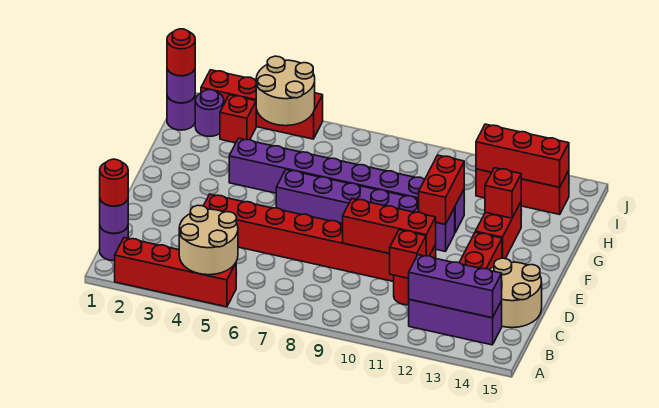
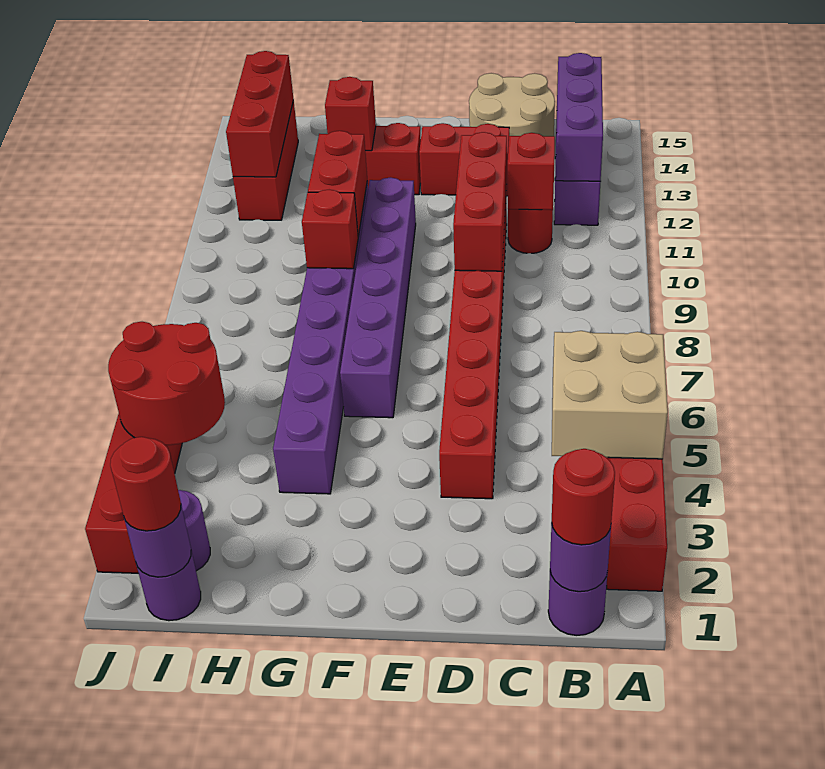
tan round brick A4:B5 level 2 -> tan brick A4:B5 level 2
red brick F11:G11 level 2 -> red brick G10:G11 level 2
red brick I3 level 1 -> red brick G9 level 2
tan round brick I4:J5 level 2 -> red round brick I4:J5 level 2

